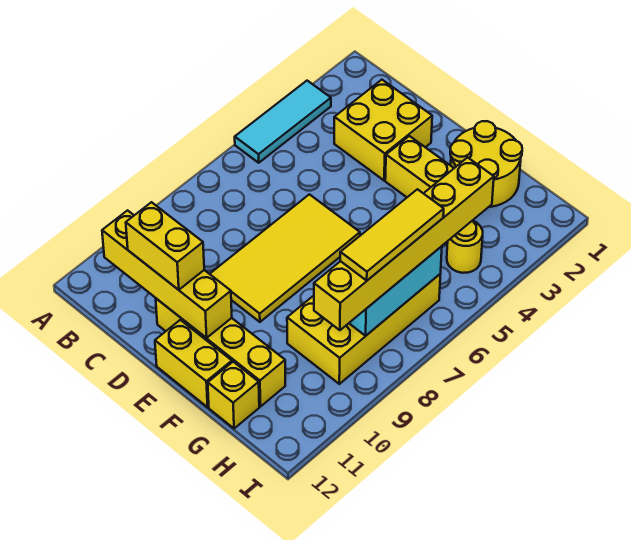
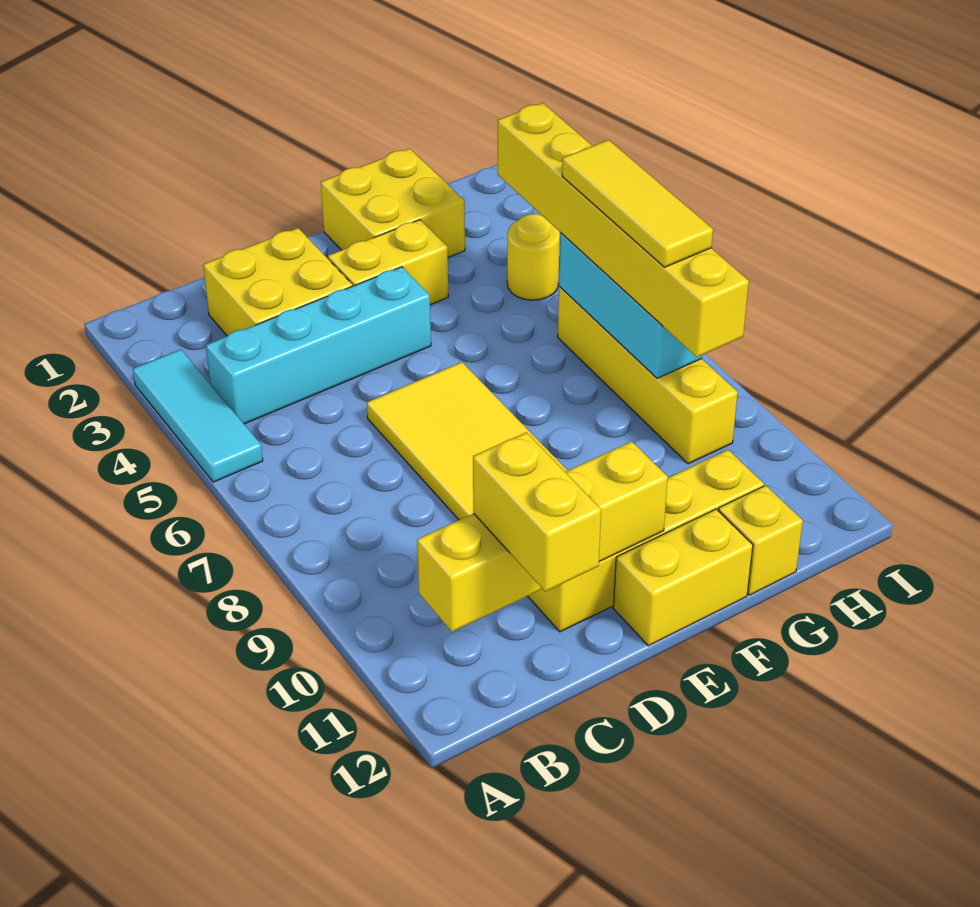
none -> cyan brick B4:E4 level 1
yellow brick C11:D11 level 3 -> yellow brick C11:C12 level 3
yellow round brick F1:G2 level 1 -> yellow brick F1:G2 level 1
yellow brick G6:H9 level 1 -> yellow brick H6:H9 level 1

